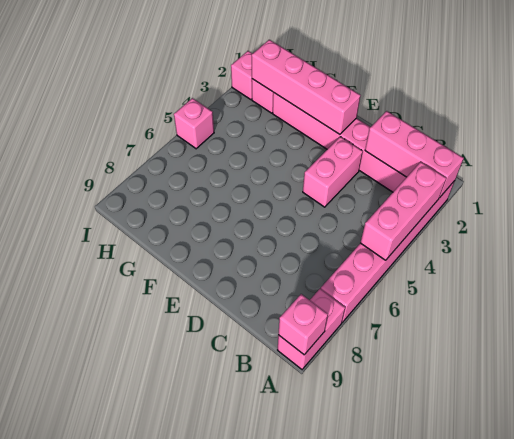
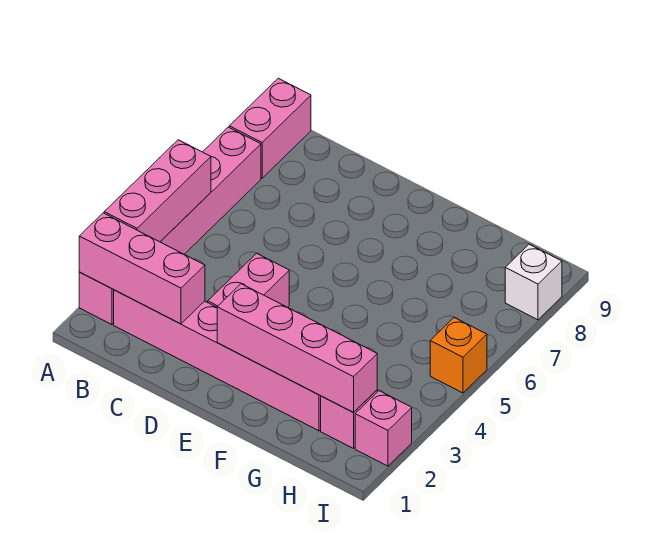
pink brick A9 level 2 -> none
pink brick I5 level 1 -> orange brick I5 level 1
none -> white brick I8 level 1

